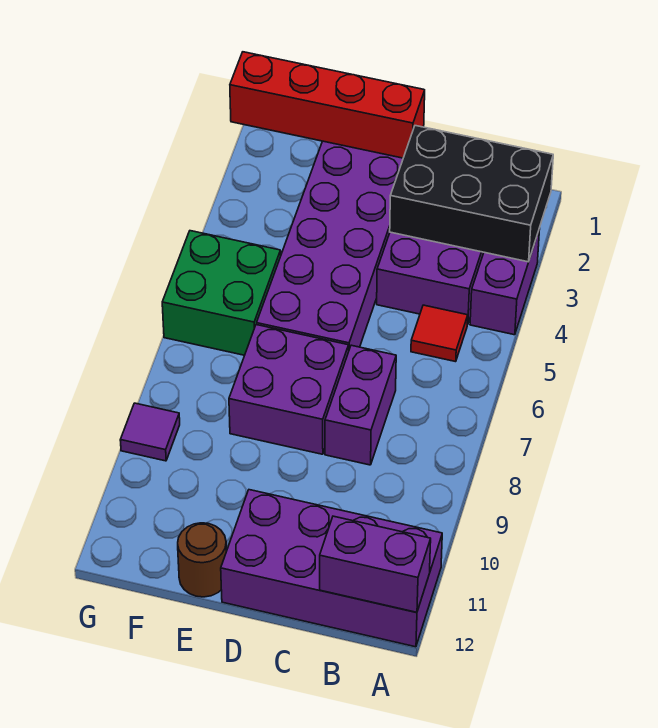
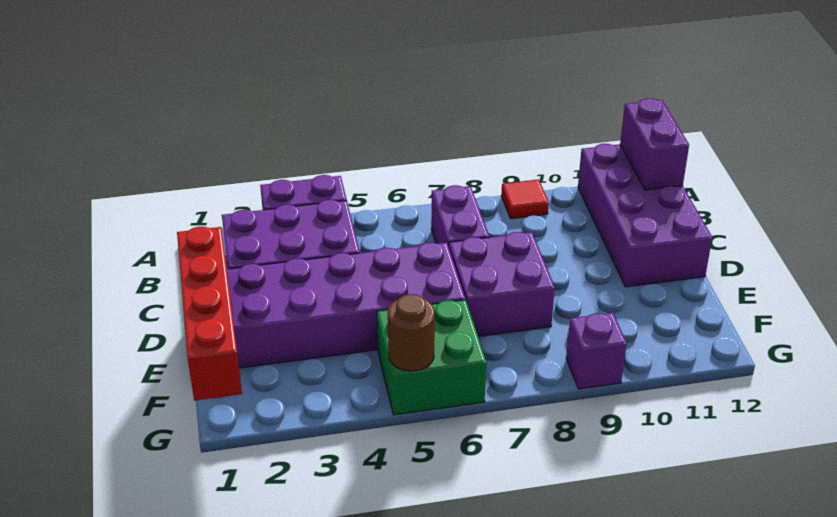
black brick A2:C3 level 2 -> none
red tile B5 level 1 -> red tile A9 level 1
purple brick C7:C8 level 1 -> purple brick B7:C7 level 1
brown round brick E12 level 1 -> brown round brick G5 level 2
purple tile G9 level 1 -> purple brick G9 level 1

